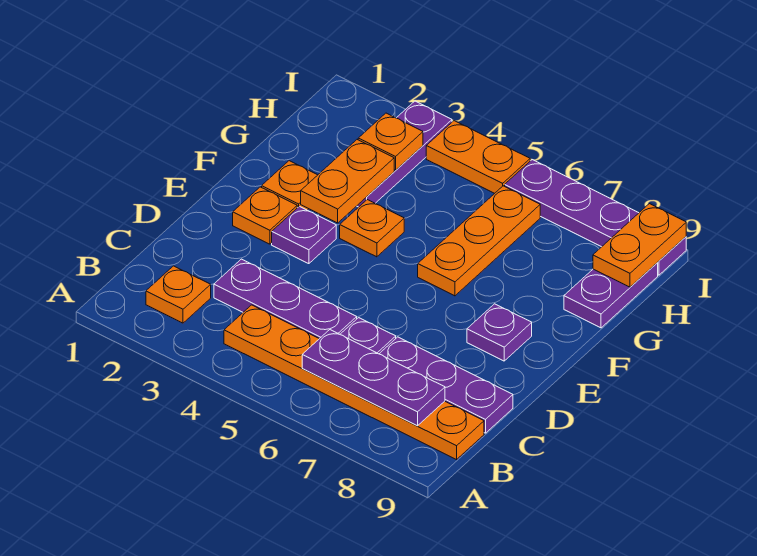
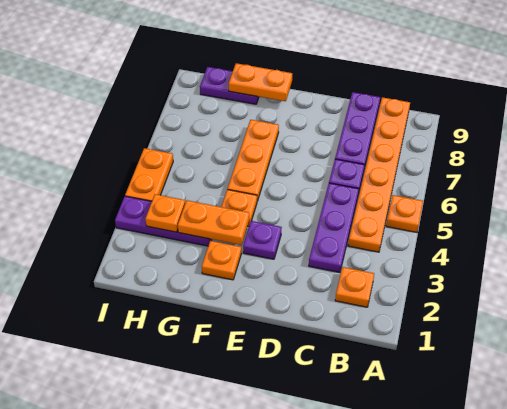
purple plate B6:B8 level 2 -> none
orange plate E2 level 1 -> orange plate A5 level 1
purple plate E8 level 1 -> none
orange plate F6:H6 level 1 -> orange plate F5:F7 level 1
orange plate H9:I9 level 2 -> orange plate F9:G9 level 2
purple plate I6:I9 level 1 -> none

